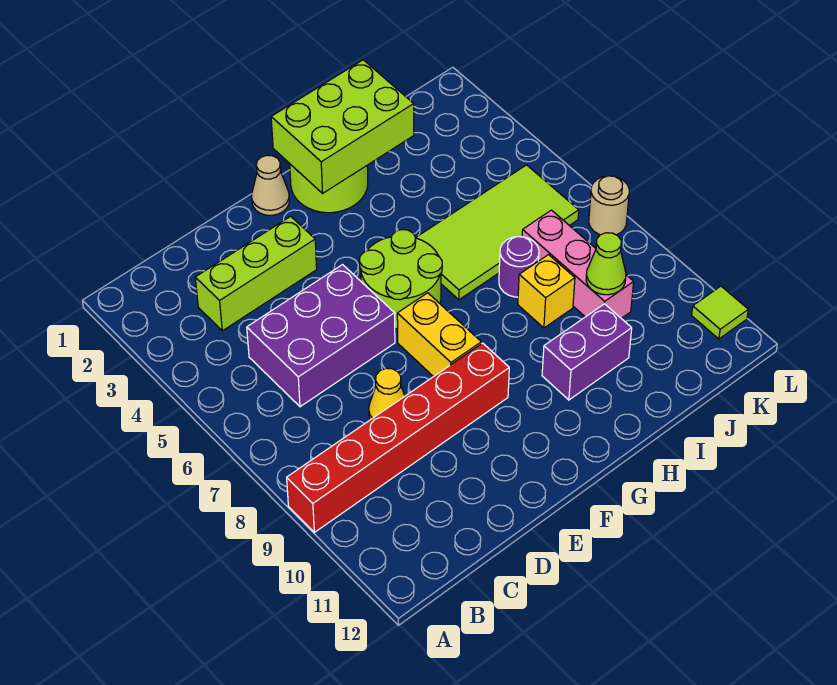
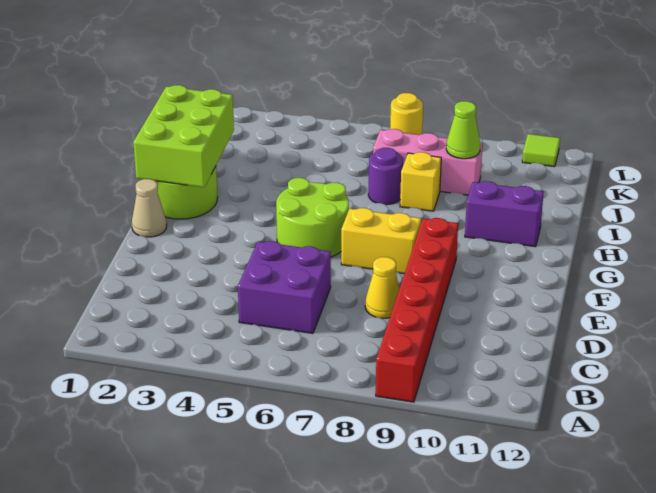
lime brick C3:E3 level 1 -> none
purple brick C5:E6 level 1 -> purple brick C5:D6 level 1
lime tile H5:K6 level 1 -> none
purple brick H10:I10 level 1 -> purple brick H10:H11 level 1
tan round brick L7 level 1 -> yellow round brick L7 level 1

